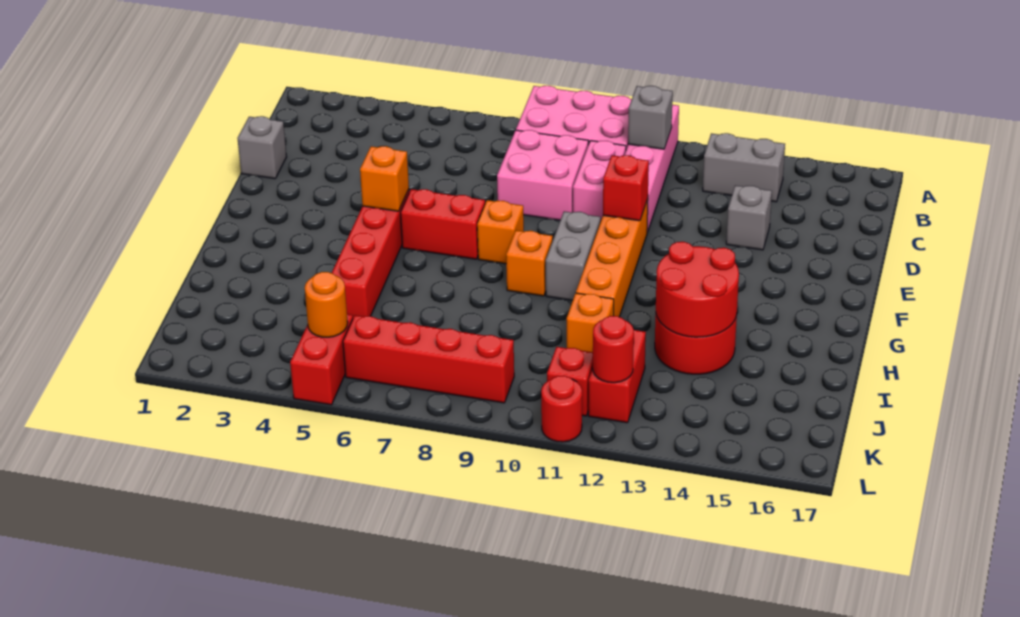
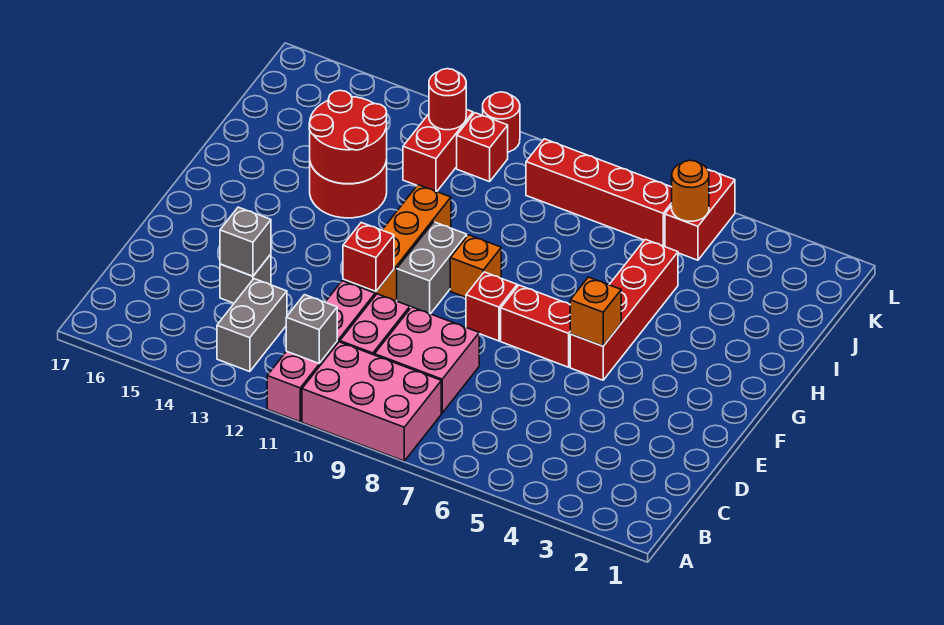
grey brick B13:B14 level 1 -> grey brick B13:C13 level 1
grey brick D1 level 1 -> grey brick D14 level 2
orange brick F8 level 1 -> red brick F8 level 1
orange brick I11 level 1 -> none

